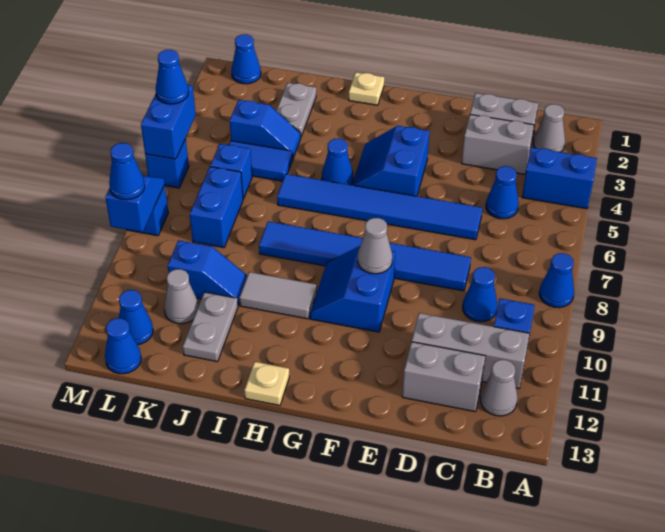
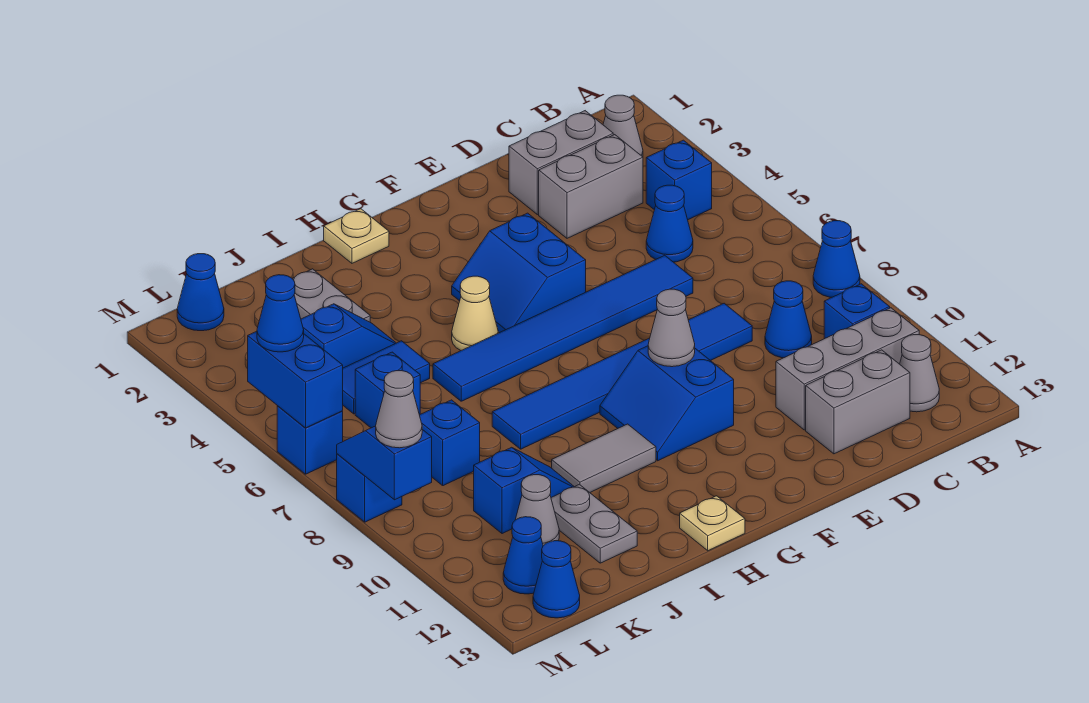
blue brick A4:B4 level 1 -> blue brick B4 level 1
blue cone H5 level 1 -> tan cone H5 level 1
blue brick K7:K8 level 1 -> blue brick K8 level 1
blue cone M9 level 3 -> grey cone M9 level 3

